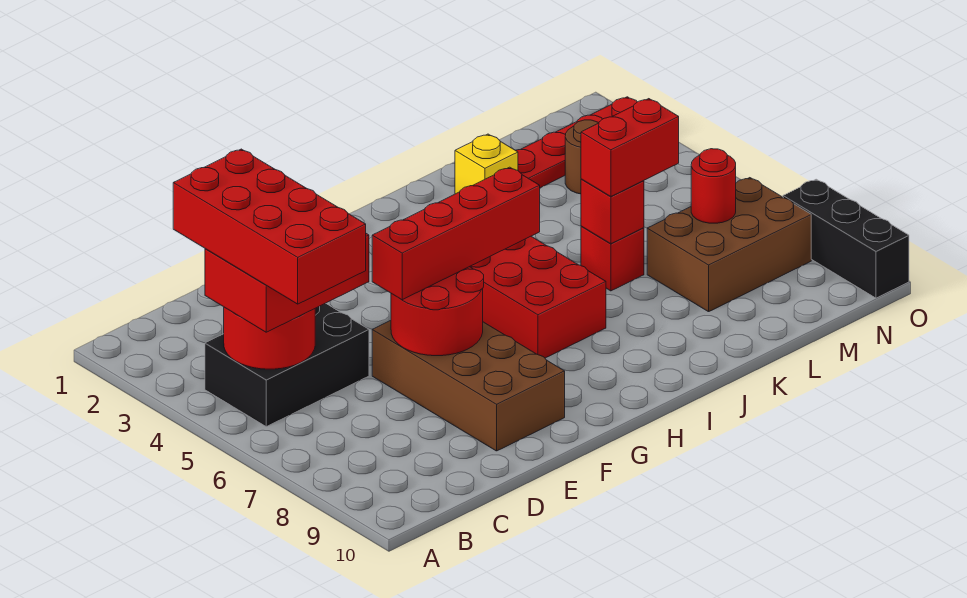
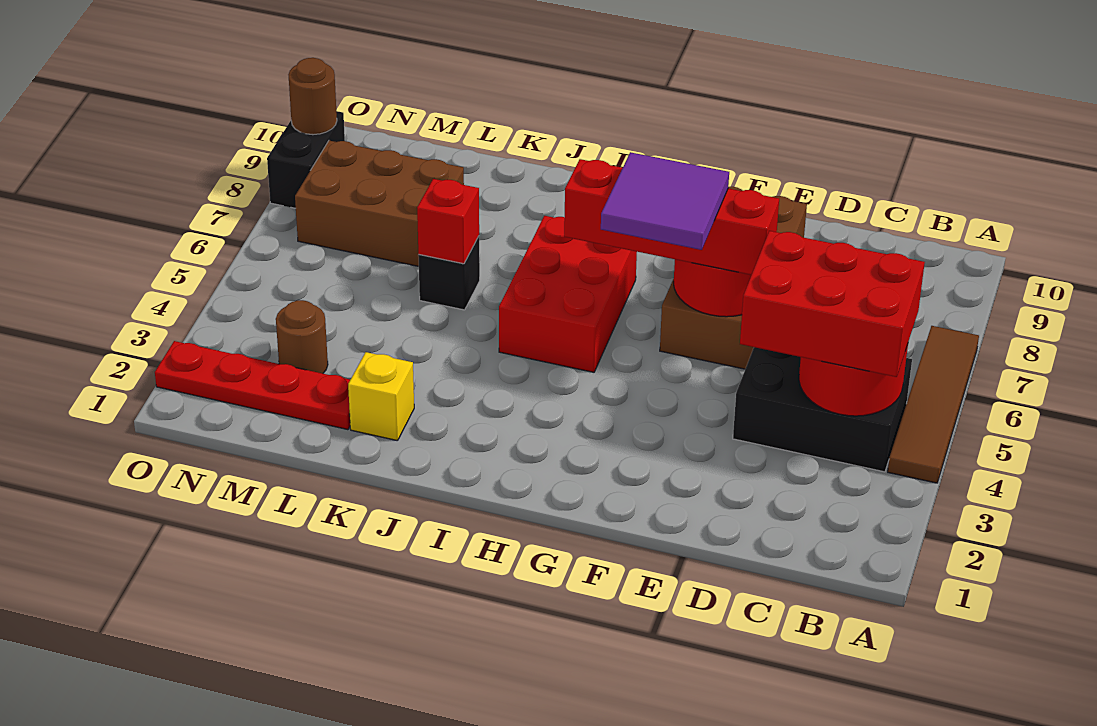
none -> brown tile A4:A7 level 1
red brick B3:C6 level 4 -> none
none -> purple tile F5:G6 level 4
red brick K6 level 1 -> black brick K6 level 1
red brick K6:L6 level 3 -> none
red round brick M7 level 2 -> none
black brick O8:O10 level 1 -> black brick O8:O9 level 1
none -> brown round brick O9 level 2

